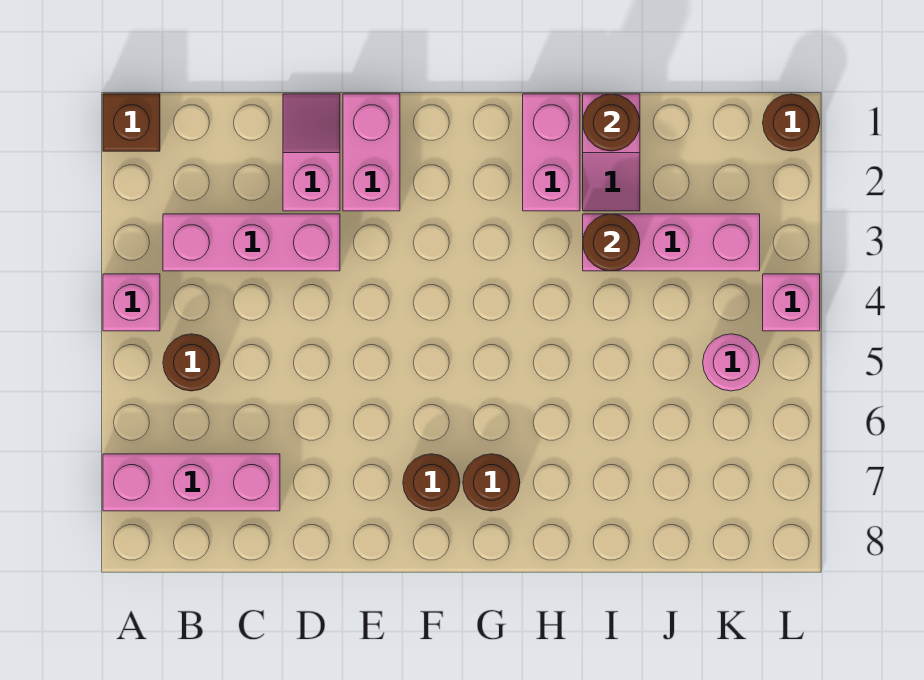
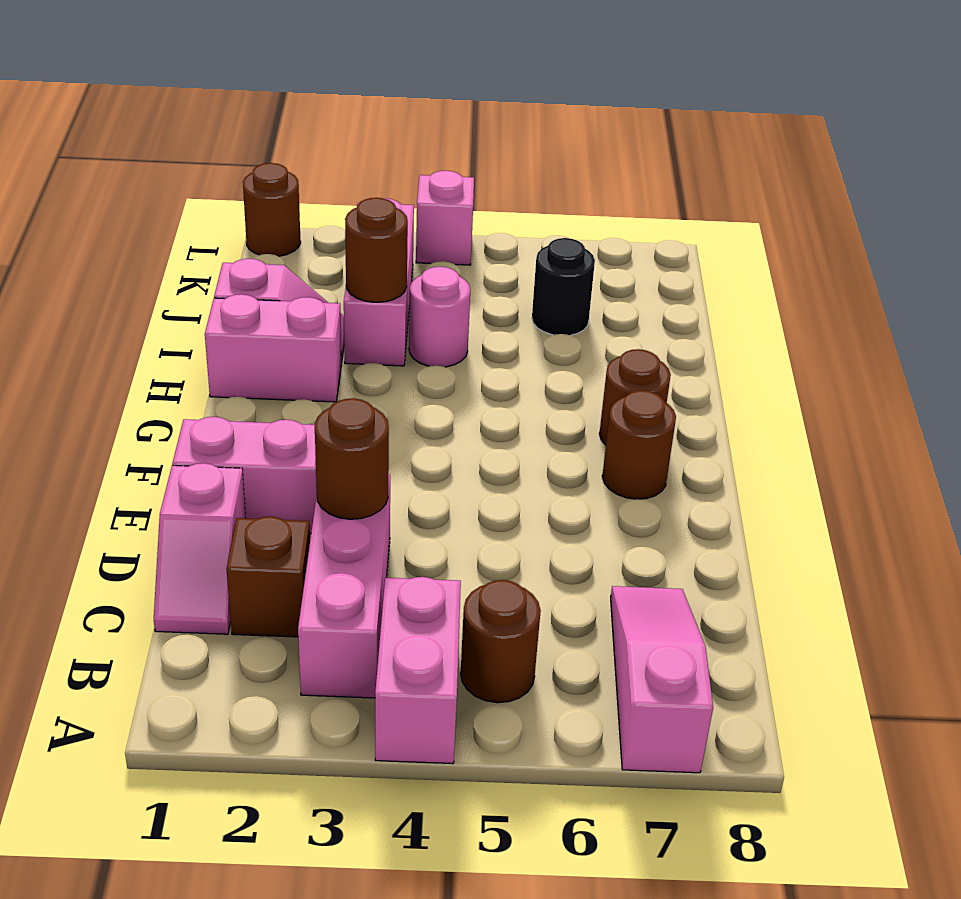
brown brick A1 level 1 -> brown brick C2 level 1
pink brick A4 level 1 -> pink brick A4:B4 level 1
pink brick A7:C7 level 1 -> pink slope A7:C7 level 1 top A
pink slope D1:D2 level 1 top 2 -> pink slope C1:D1 level 1 top D
brown round brick I1 level 2 -> brown round brick D3 level 2
none -> black round brick J6 level 1
pink round brick K5 level 1 -> pink round brick I4 level 1

